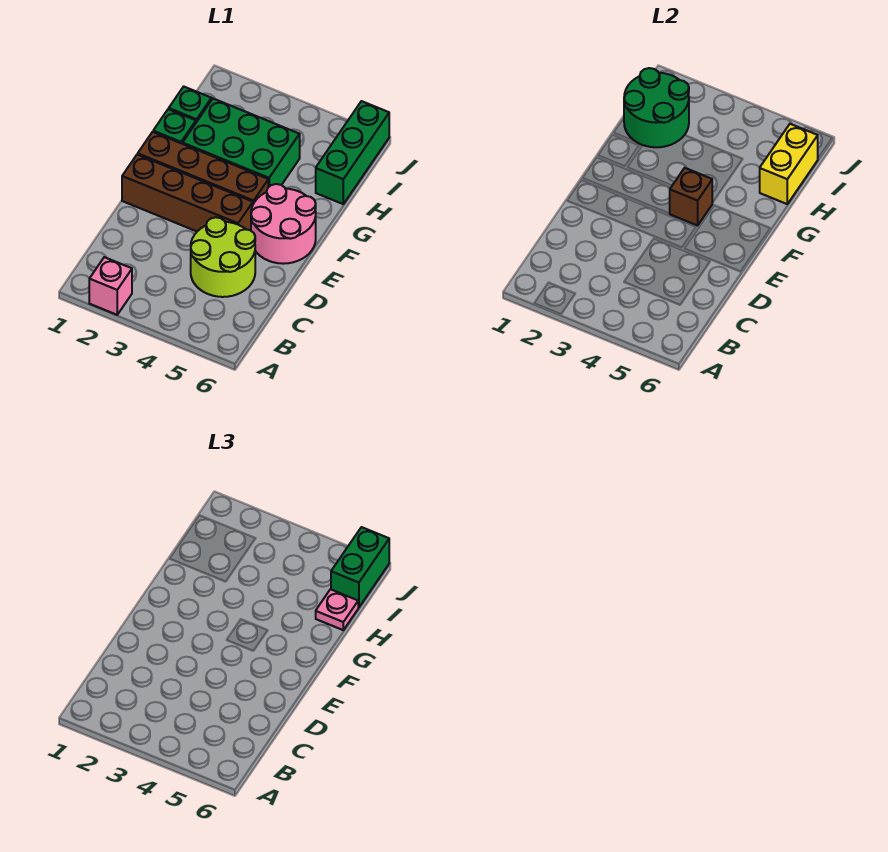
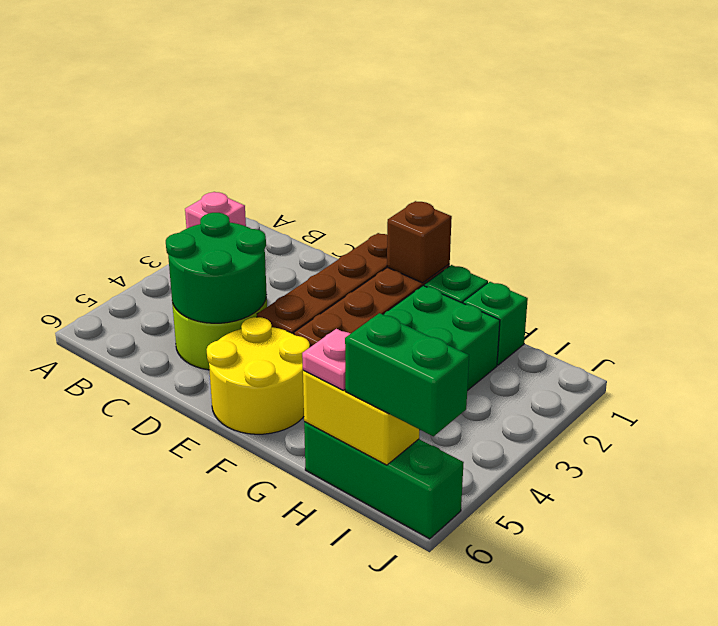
pink round brick E5:F6 level 1 -> yellow round brick E5:F6 level 1
brown brick F4 level 2 -> brown brick F1 level 2
green round brick H1:I2 level 2 -> green round brick C4:D5 level 2

